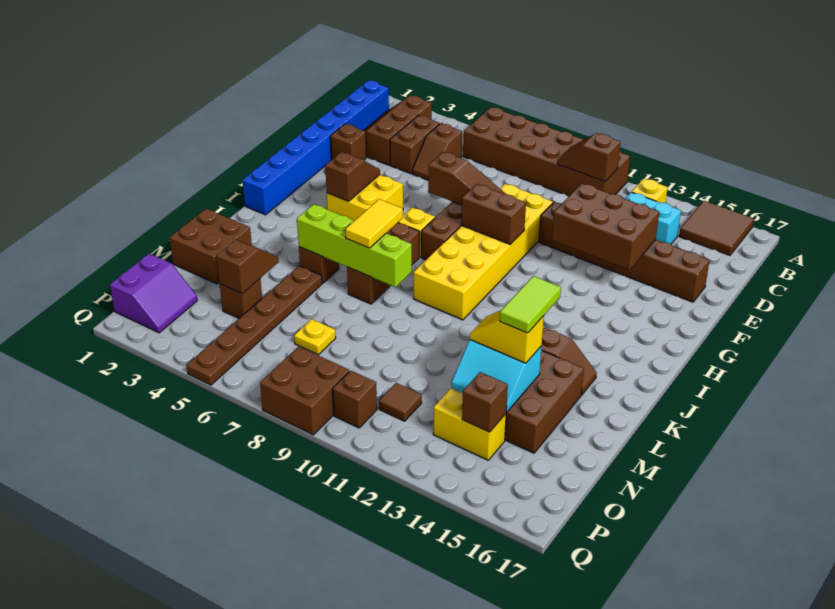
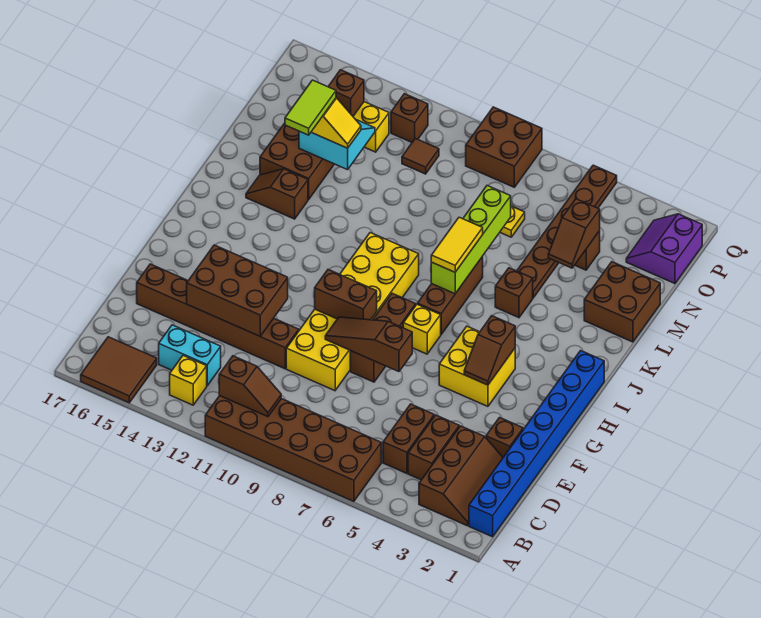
brown slope C5:D5 level 1 top C -> brown brick C5:D5 level 1
lime brick K5:K8 level 2 -> lime brick J7:M7 level 2
brown brick P10 level 1 -> brown brick P12 level 1

